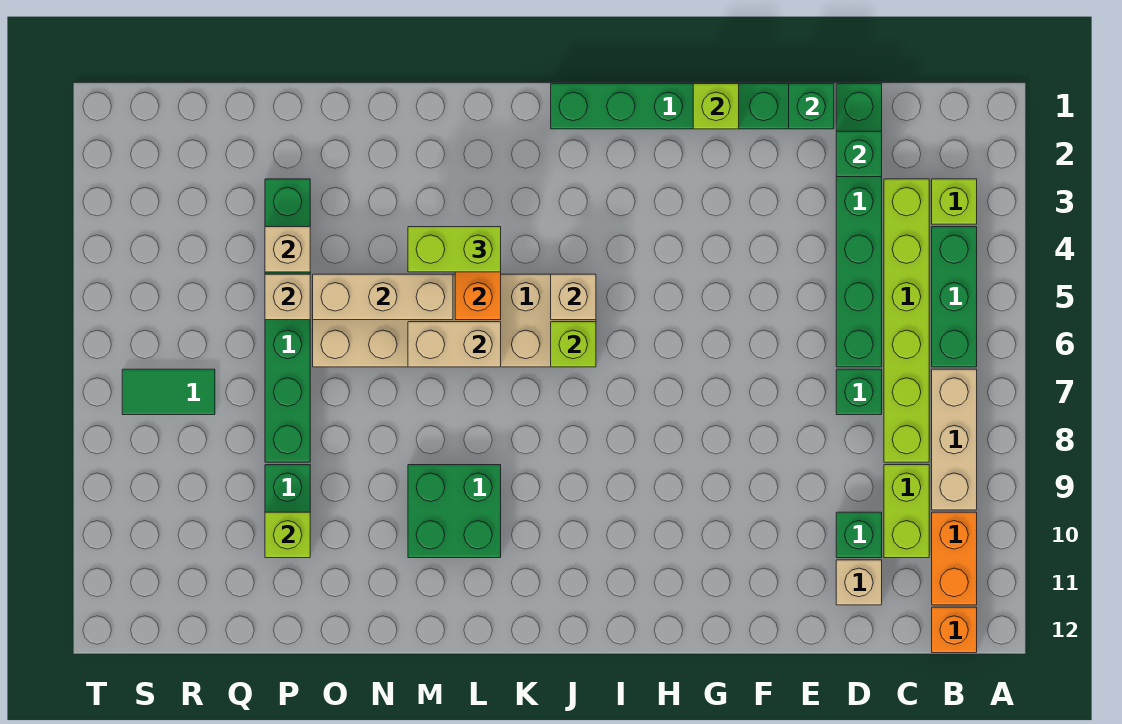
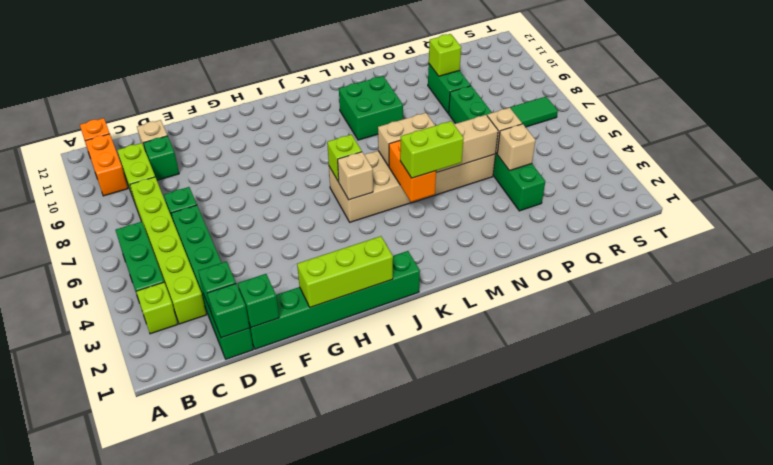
tan brick B7:B9 level 1 -> none
none -> green brick D1 level 2
lime brick G1 level 2 -> lime brick G1:I1 level 2

